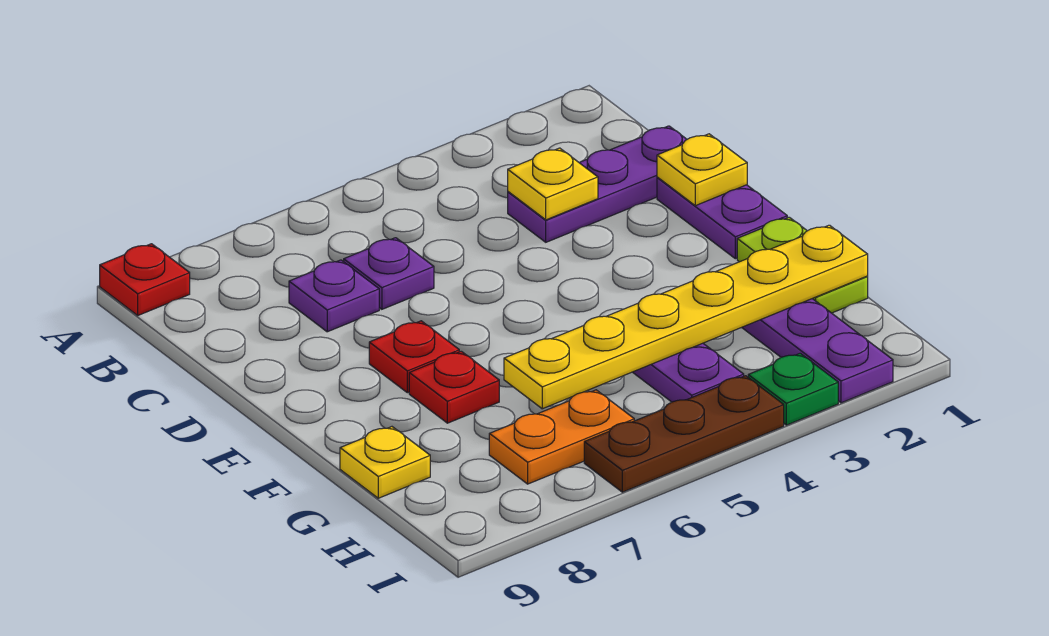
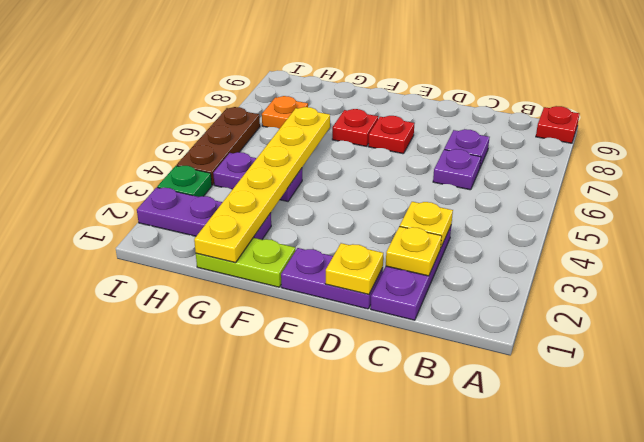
yellow plate G9 level 1 -> yellow plate C2 level 2
orange plate H6:H7 level 1 -> orange plate H7 level 1

